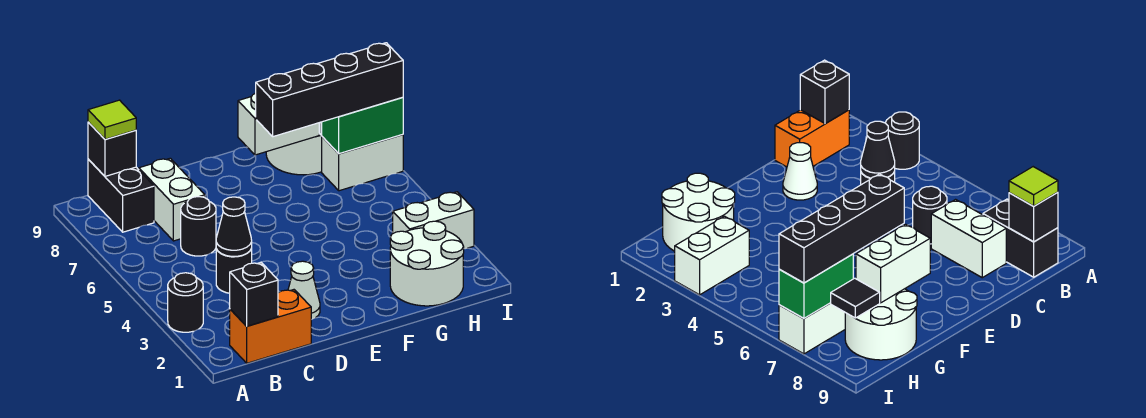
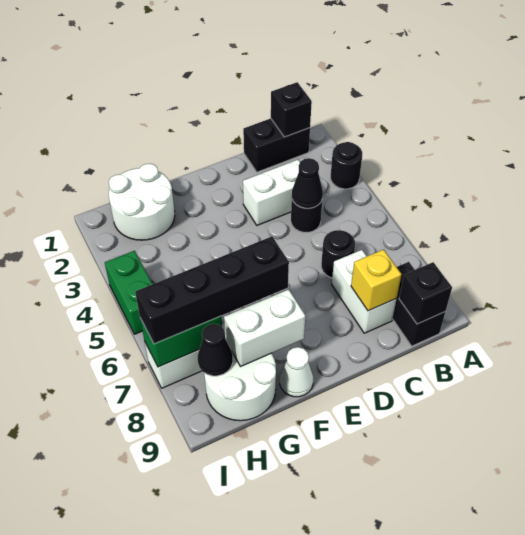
orange brick B1:C1 level 1 -> black brick B1:C1 level 1
lime tile B9 level 3 -> none
none -> yellow brick C8 level 2
white cone D2 level 1 -> white cone F9 level 1
white brick H3:I3 level 1 -> white brick C3:D3 level 1
black tile H8 level 2 -> black cone H8 level 2
none -> green brick I4:I5 level 1

